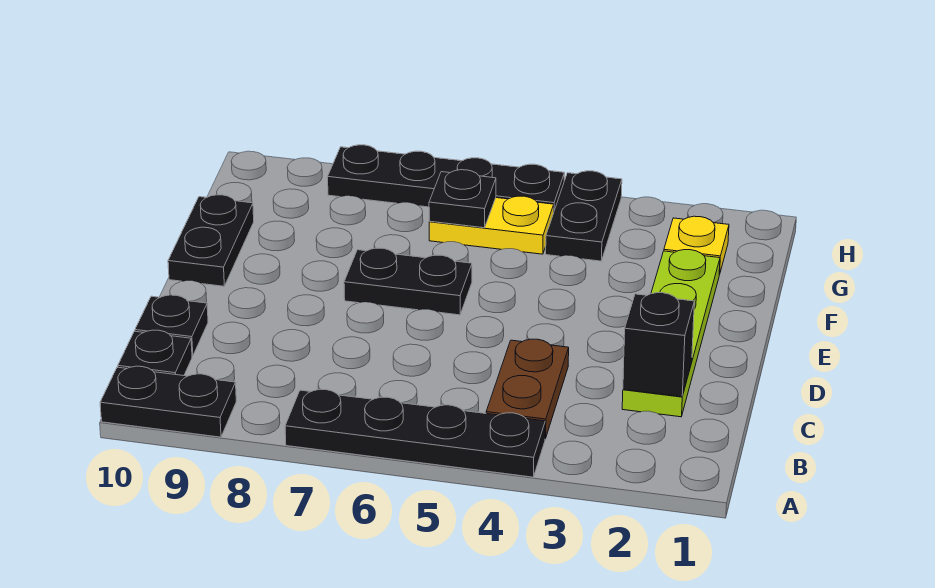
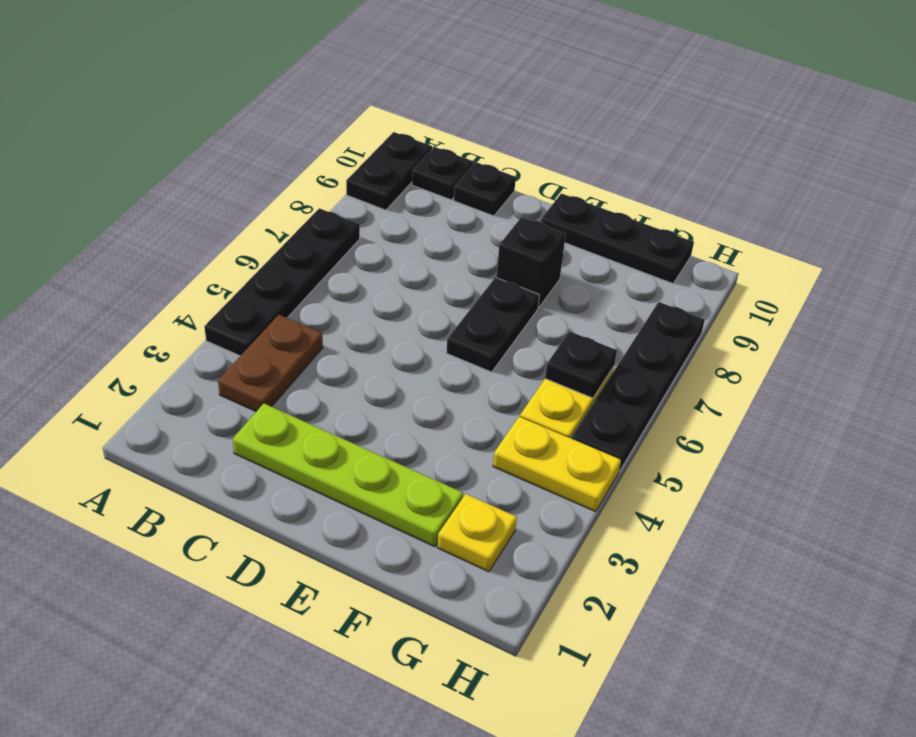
brown plate B4:C4 level 1 -> brown plate B3:B4 level 1
black brick C2 level 2 -> black brick E8 level 1
black plate E10:F10 level 1 -> black plate E10:G10 level 1
black plate G4:H4 level 1 -> yellow plate G4:H4 level 1

